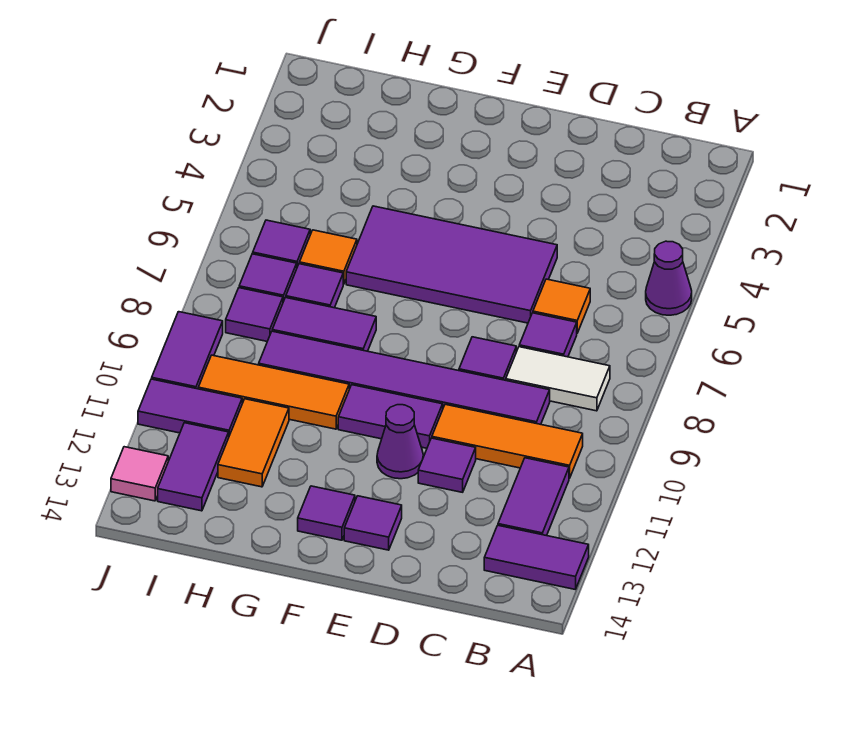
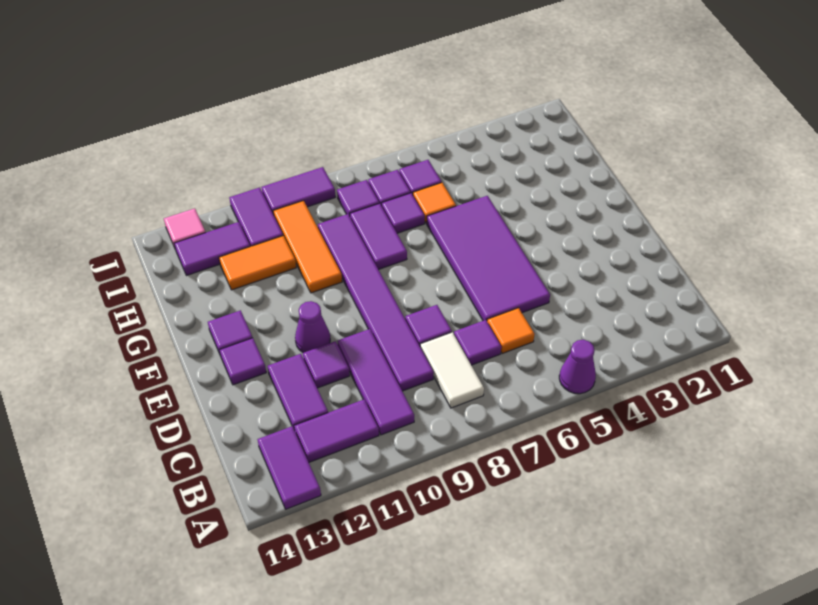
orange tile B10:D10 level 1 -> purple tile B10:D10 level 1
purple tile E10:F10 level 1 -> purple tile C12:D12 level 1

